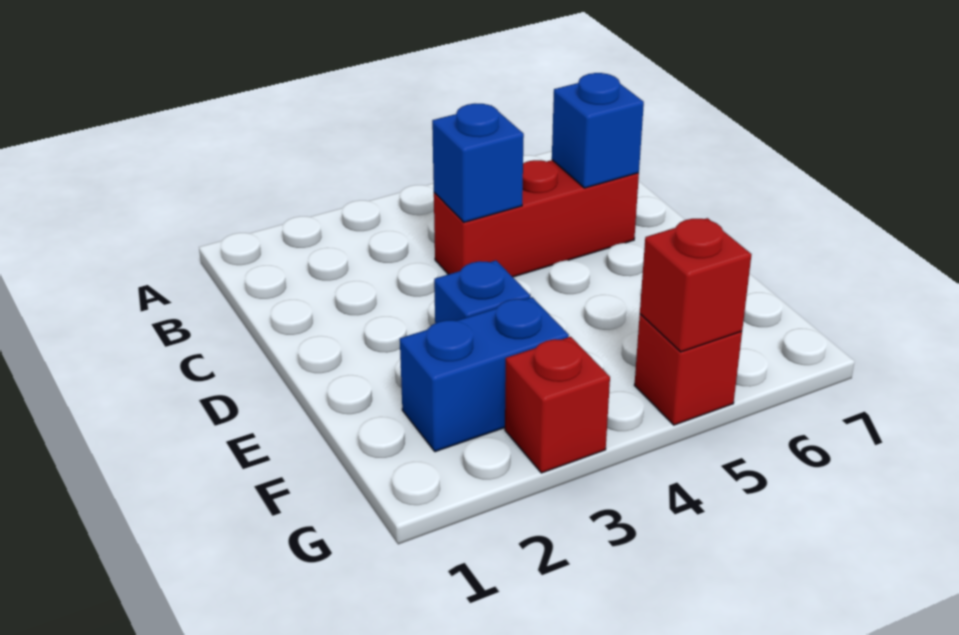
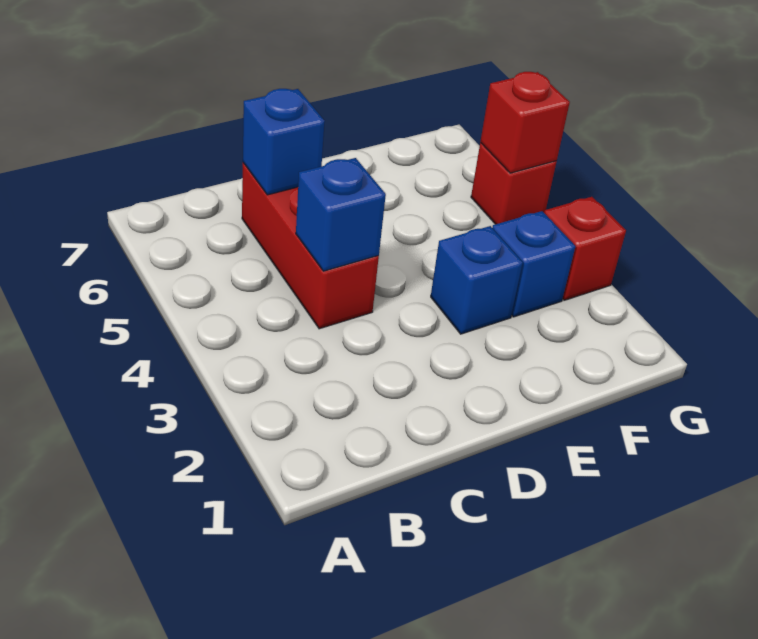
blue brick F2:F3 level 1 -> blue brick F3 level 1

